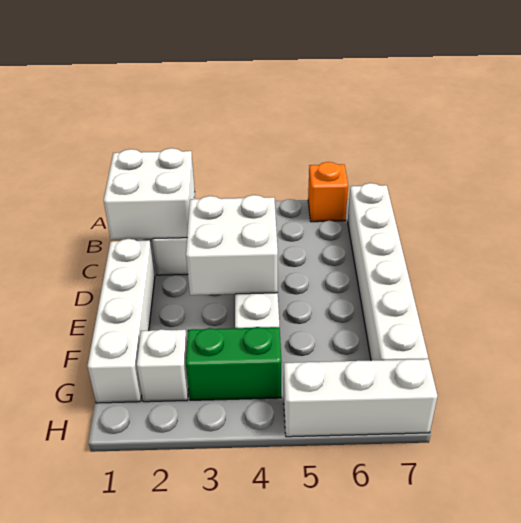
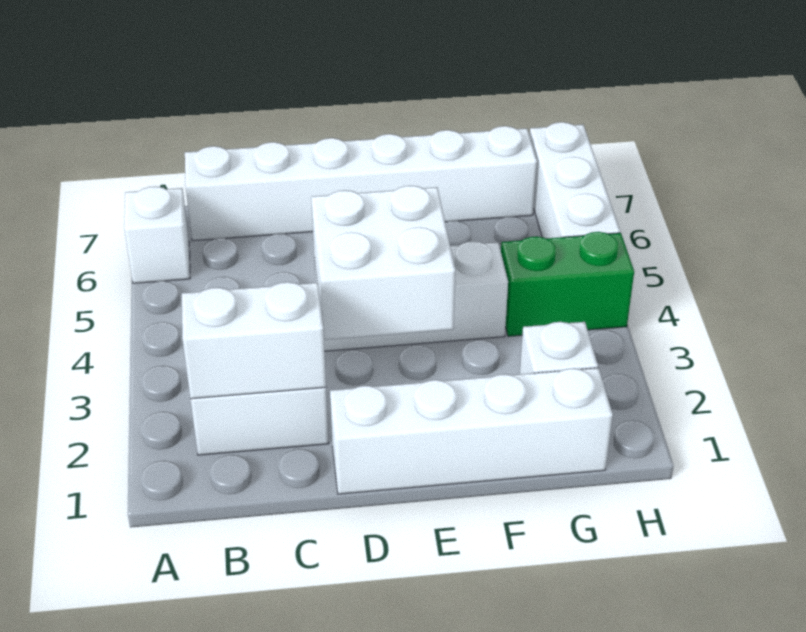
orange brick A6 level 1 -> white brick A6 level 1
white brick B1:C2 level 2 -> white brick B2:C2 level 2
green brick G3:G4 level 1 -> green brick G4:H4 level 1

